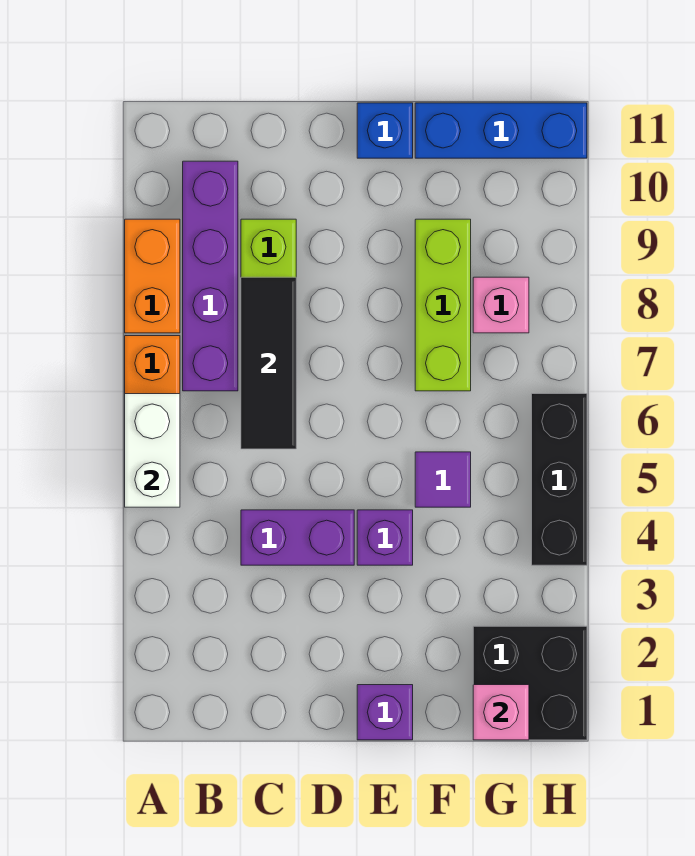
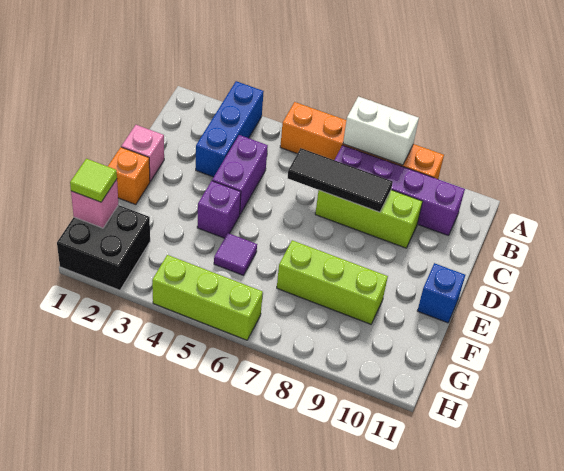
white brick A5:A6 level 2 -> white brick A7:A8 level 2
purple brick E1 level 1 -> orange brick E1 level 1
blue brick F11:H11 level 1 -> blue brick A3:C3 level 1
none -> lime tile G1 level 3
pink brick G8 level 1 -> pink brick D1 level 1
black brick H4:H6 level 1 -> lime brick H4:H6 level 1

